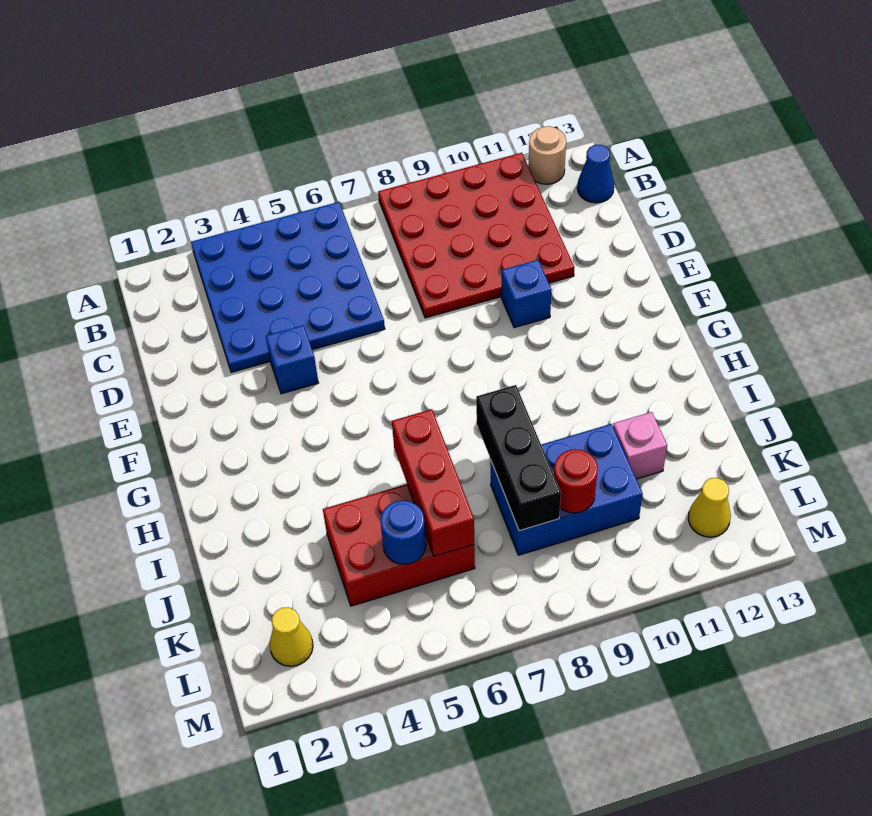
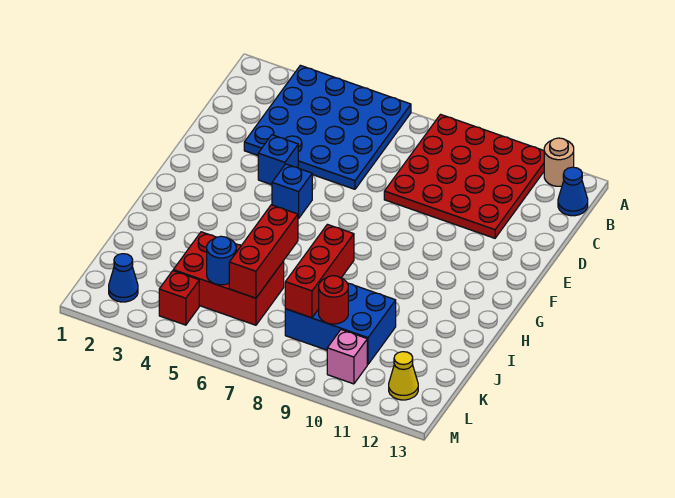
blue brick E10 level 1 -> blue brick F5 level 1
black brick I8:K8 level 2 -> red brick I8:K8 level 2
pink brick J11 level 1 -> pink brick L10 level 1
yellow cone L2 level 1 -> blue cone L2 level 1
none -> red brick L4 level 1

